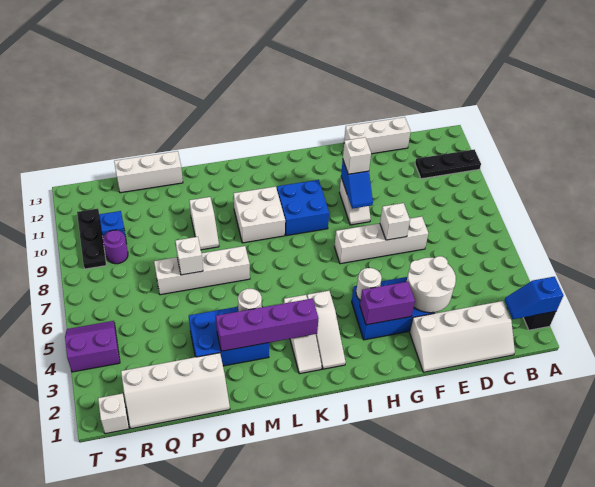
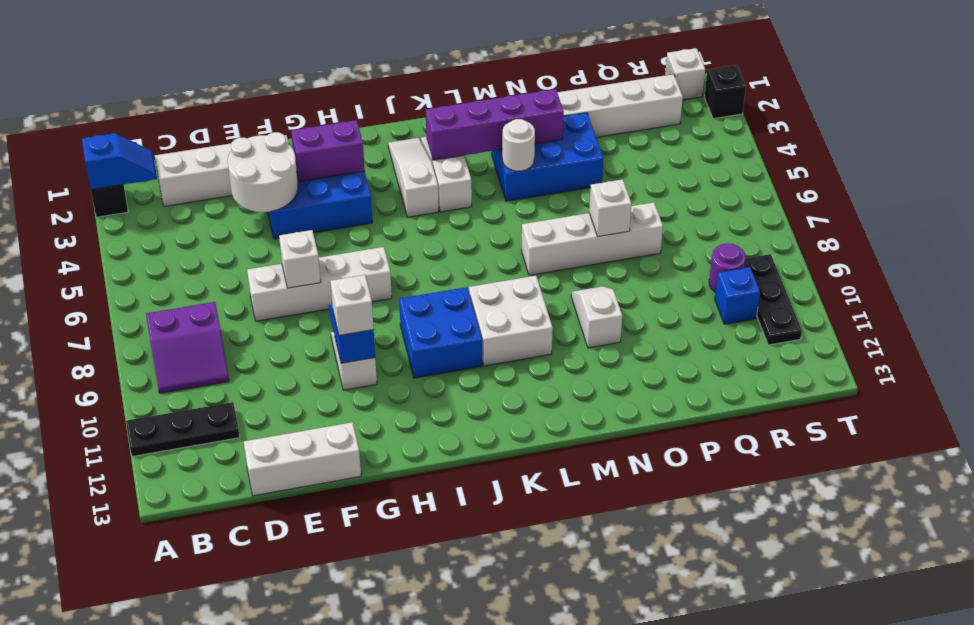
white round brick H4 level 2 -> none
white brick O13:Q13 level 1 -> none
purple slope S4:T5 level 1 top 4 -> purple slope B8:C9 level 1 top 8
none -> black brick T2 level 1

